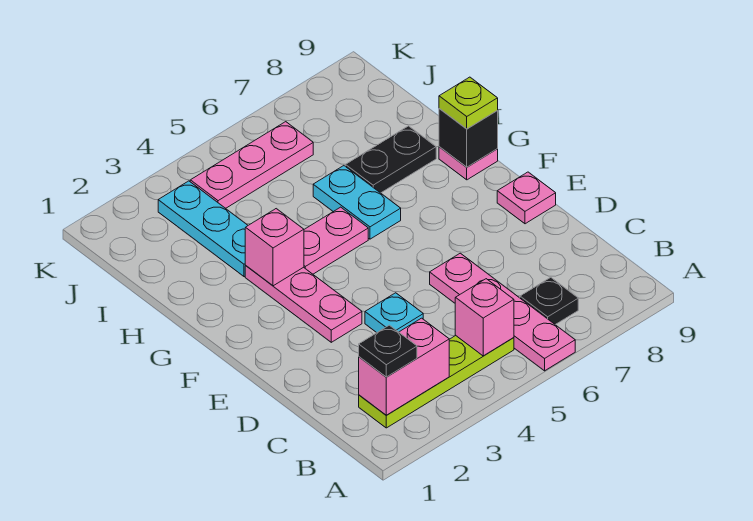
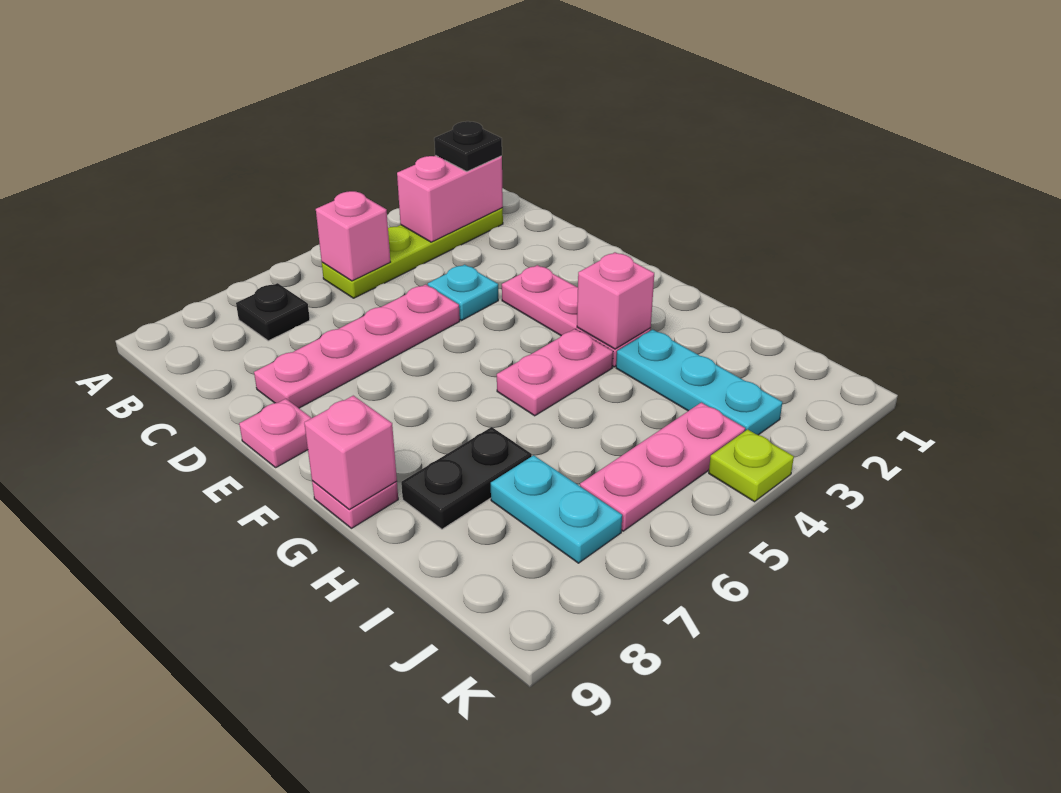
pink plate A6:D6 level 1 -> pink plate D5:D8 level 1
cyan plate G6:H6 level 1 -> cyan plate I7:J7 level 1
black brick G9 level 2 -> pink brick G9 level 2
lime plate G9 level 3 -> lime plate K4 level 1

